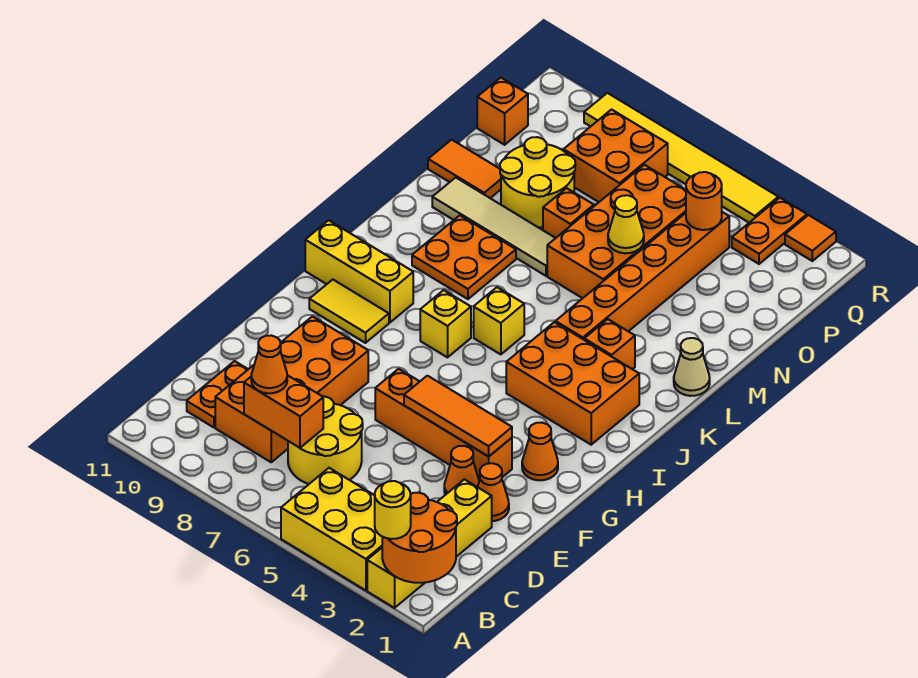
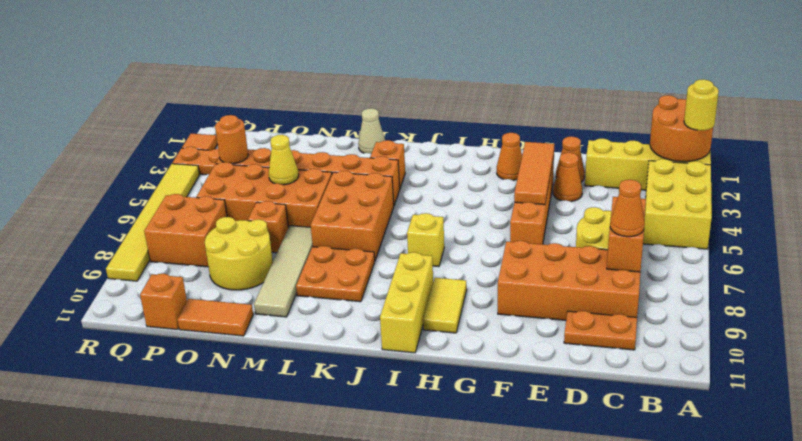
orange brick I2:J4 level 1 -> orange brick K5:L7 level 1
yellow brick J6 level 1 -> none
orange tile N10:N11 level 1 -> orange tile N11:O11 level 1

